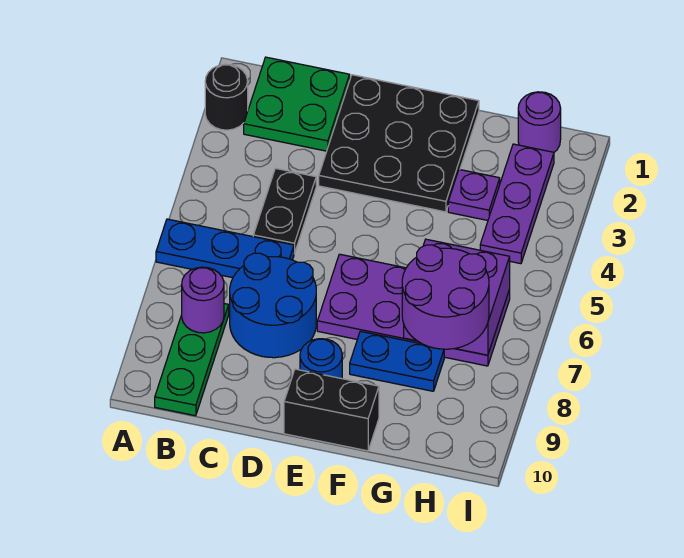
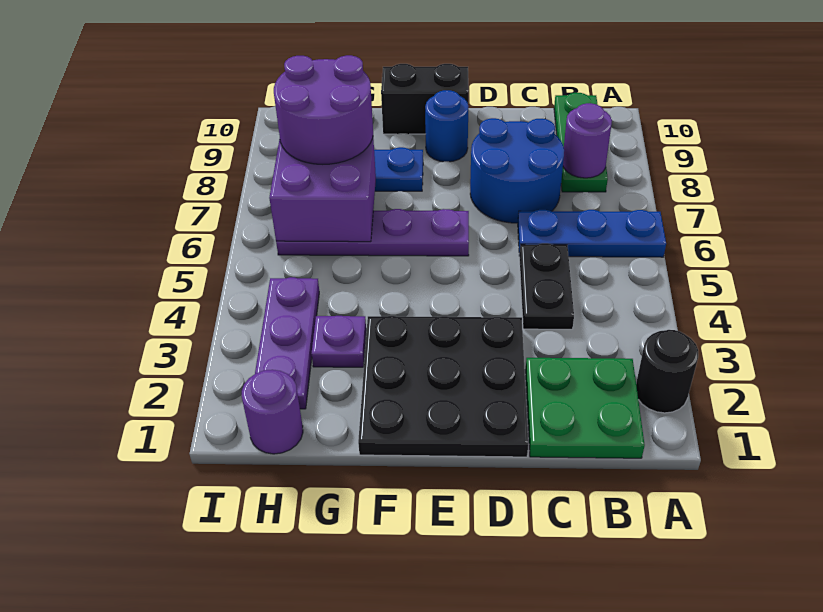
purple plate E6:H7 level 1 -> purple plate E6:H6 level 1

